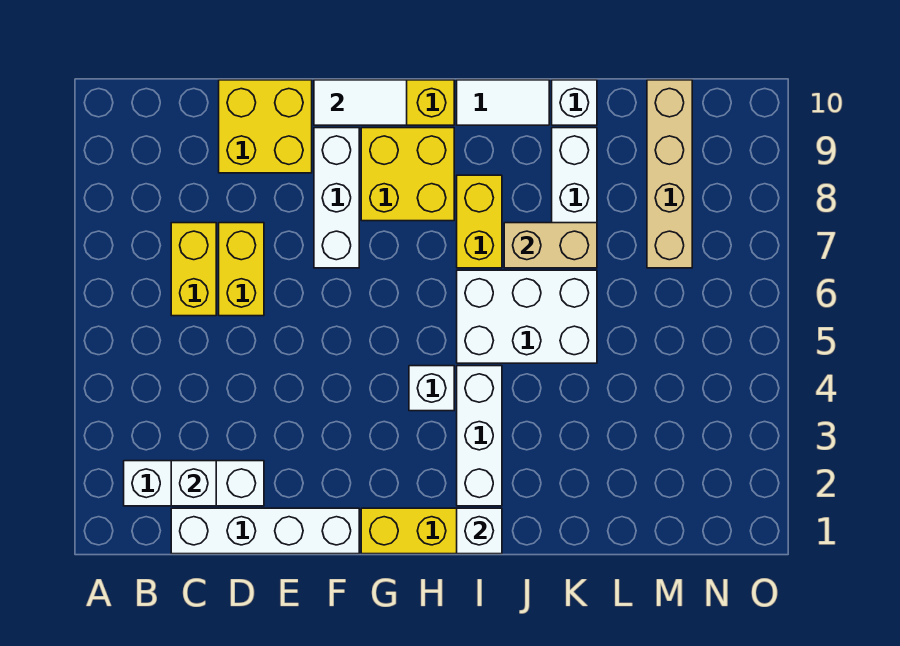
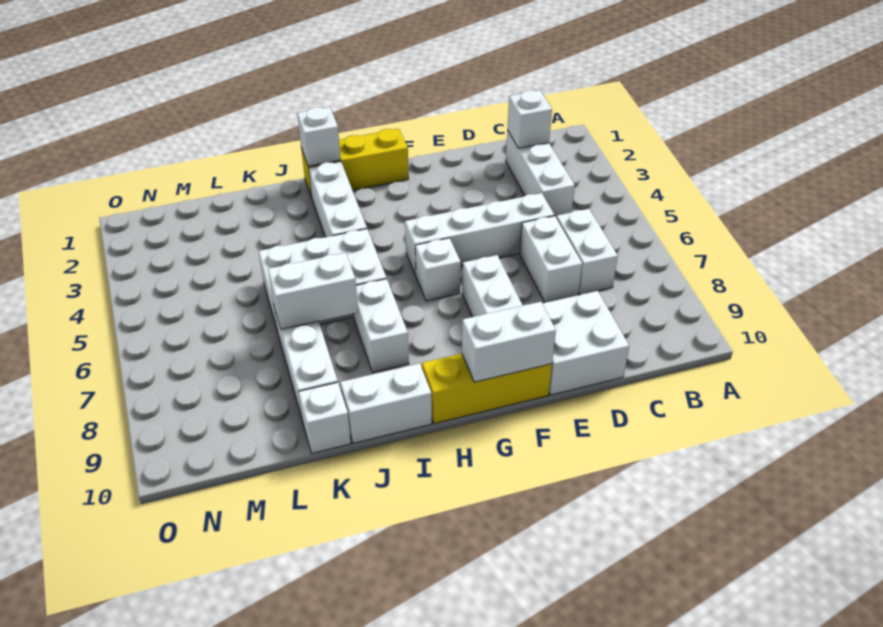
white brick B2:D2 level 1 -> white brick C2:C4 level 1
white brick C1:F1 level 1 -> white brick D5:G5 level 1
yellow brick C6:C7 level 1 -> white brick C6:C7 level 1
yellow brick D6:D7 level 1 -> white brick D6:D7 level 1
yellow brick D9:E10 level 1 -> white brick D9:E10 level 1
white tile F10:G10 level 2 -> white brick F10:G10 level 2
yellow brick G8:H9 level 1 -> none
white brick H4 level 1 -> white brick G6 level 1
yellow brick I7:I8 level 1 -> white brick I7:I8 level 1
white tile I10:J10 level 1 -> white brick I10:J10 level 1
tan brick J7:K7 level 2 -> white brick J7:K7 level 2
tan brick M7:M10 level 1 -> none

